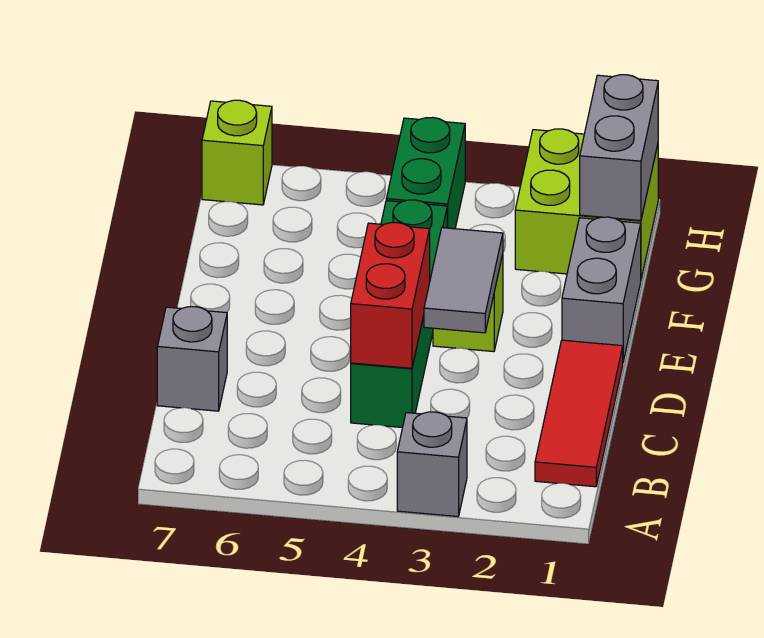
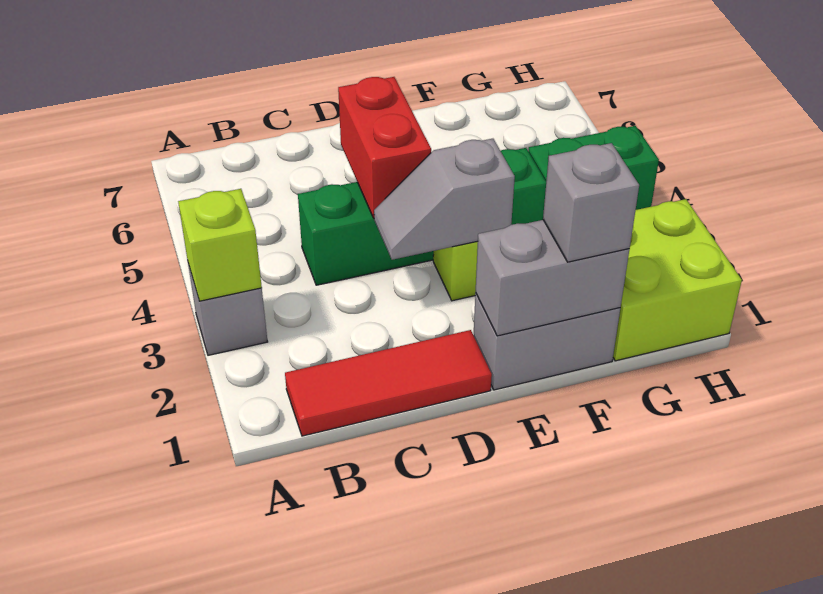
red brick C4:D4 level 2 -> red brick D4:D5 level 2
grey brick C7 level 1 -> grey brick F1 level 3
grey tile D3:E3 level 2 -> grey slope D3:E3 level 2 top E
grey brick G1:H1 level 2 -> grey brick E1:F1 level 2
lime brick H7 level 1 -> lime brick A3 level 2

